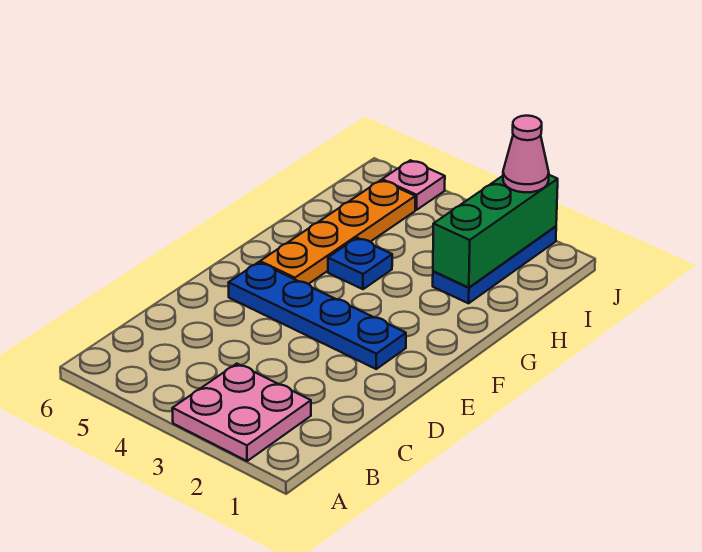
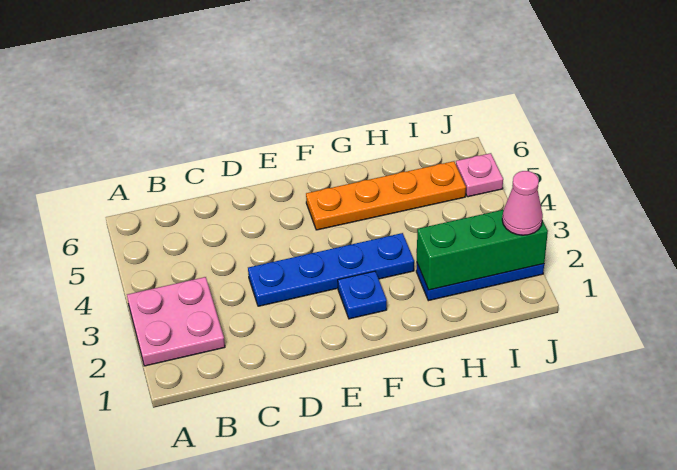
blue plate E2:E5 level 1 -> blue plate D3:G3 level 1
blue plate G4 level 1 -> blue plate F2 level 1

